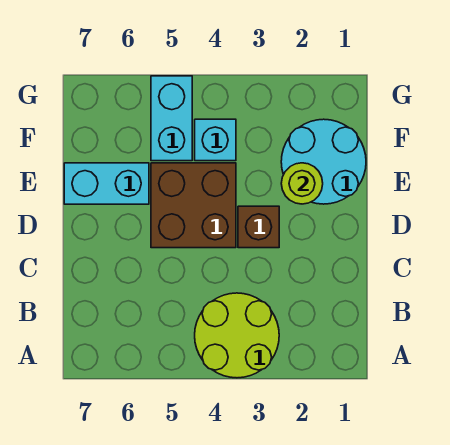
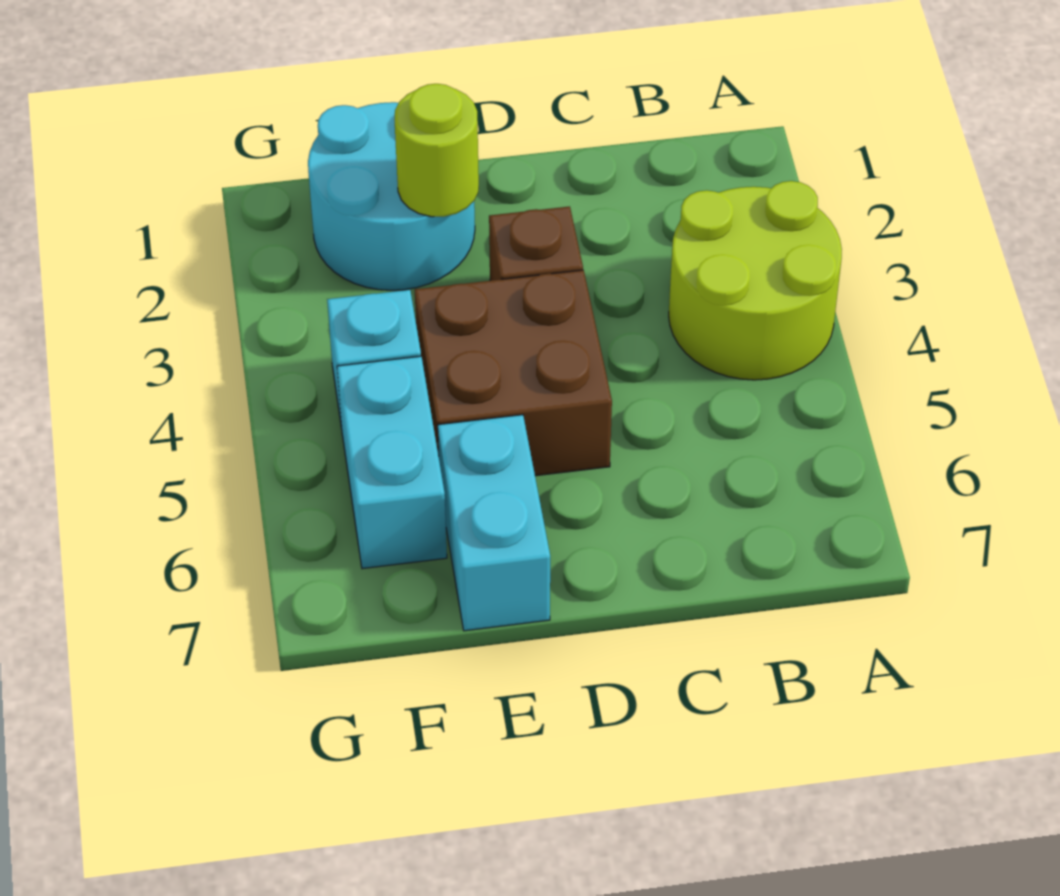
cyan brick F5:G5 level 1 -> cyan brick F5:F6 level 1

